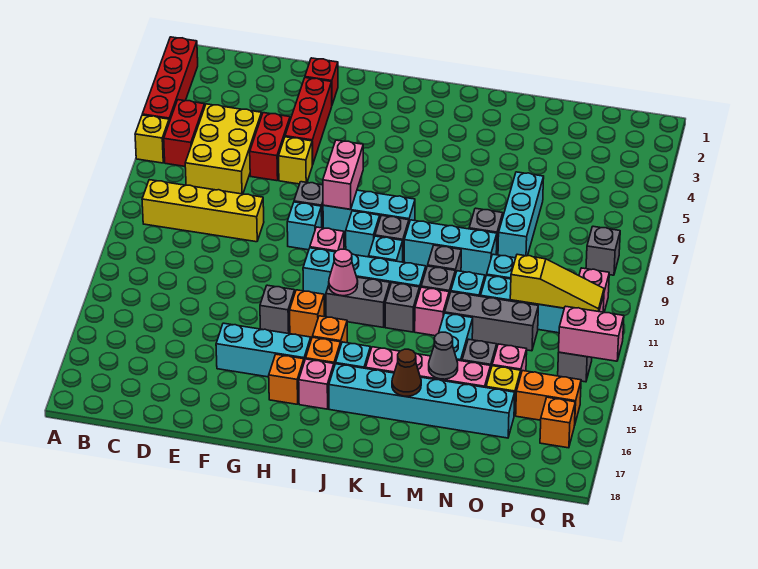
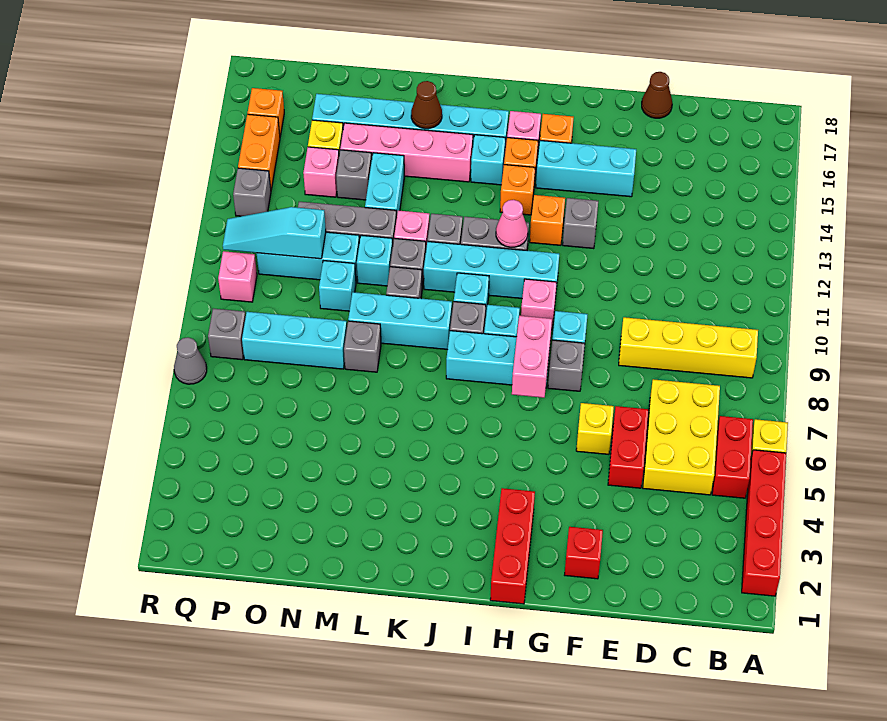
none -> brown cone E18 level 1
red brick F3:F5 level 1 -> red brick H1:H3 level 1
grey cone M15 level 2 -> grey cone R7 level 1
cyan brick N6:N8 level 1 -> cyan brick N8:P8 level 1
yellow slope O11:Q11 level 2 top O -> cyan slope O11:Q11 level 2 top O
orange brick P15:Q15 level 1 -> orange brick Q14:Q15 level 1
pink brick Q13:R13 level 2 -> none

